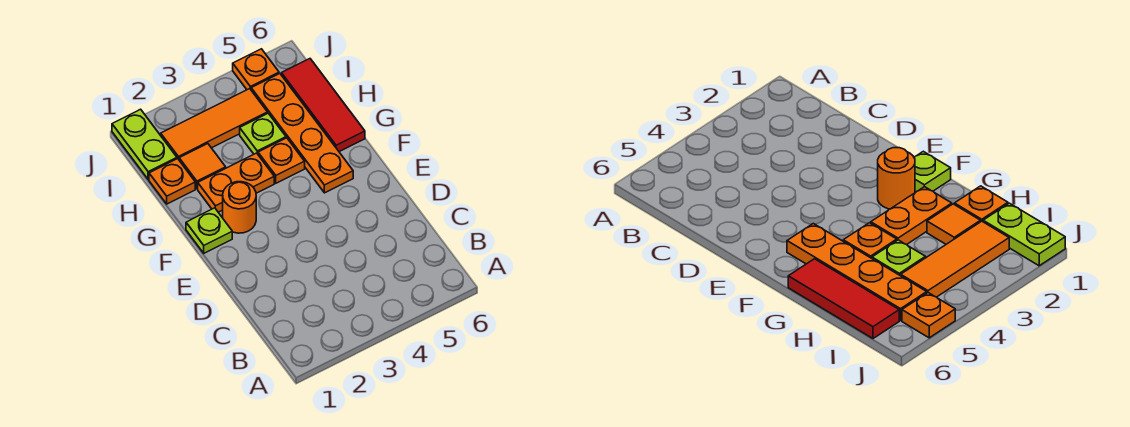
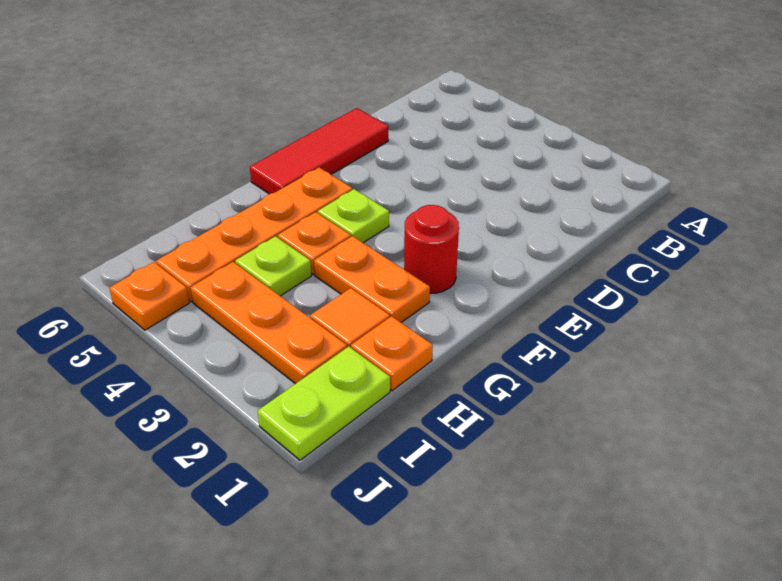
lime plate F1 level 1 -> lime plate F4 level 1
orange round brick F2 level 1 -> red round brick F2 level 1
red tile G6:I6 level 1 -> red tile D6:F6 level 1
orange tile I2:I4 level 1 -> orange plate I2:I4 level 1

